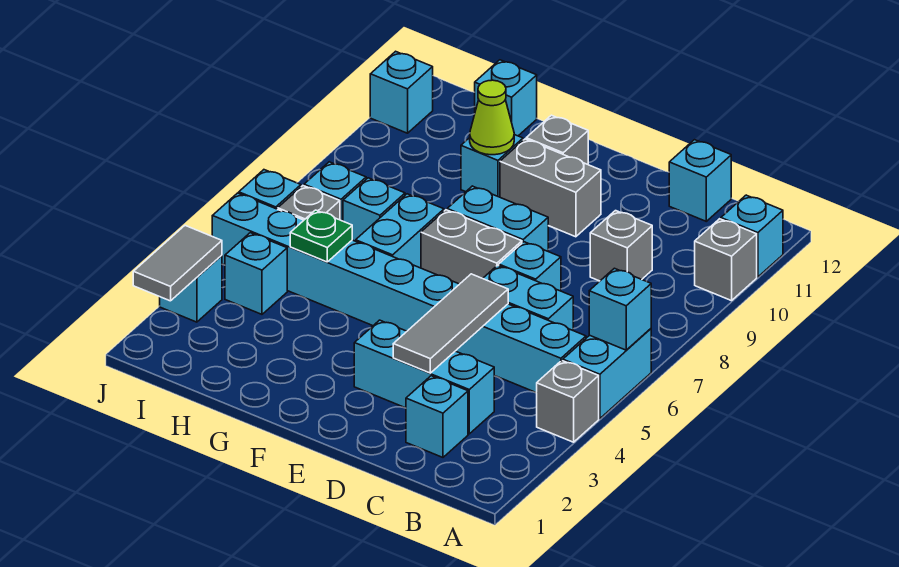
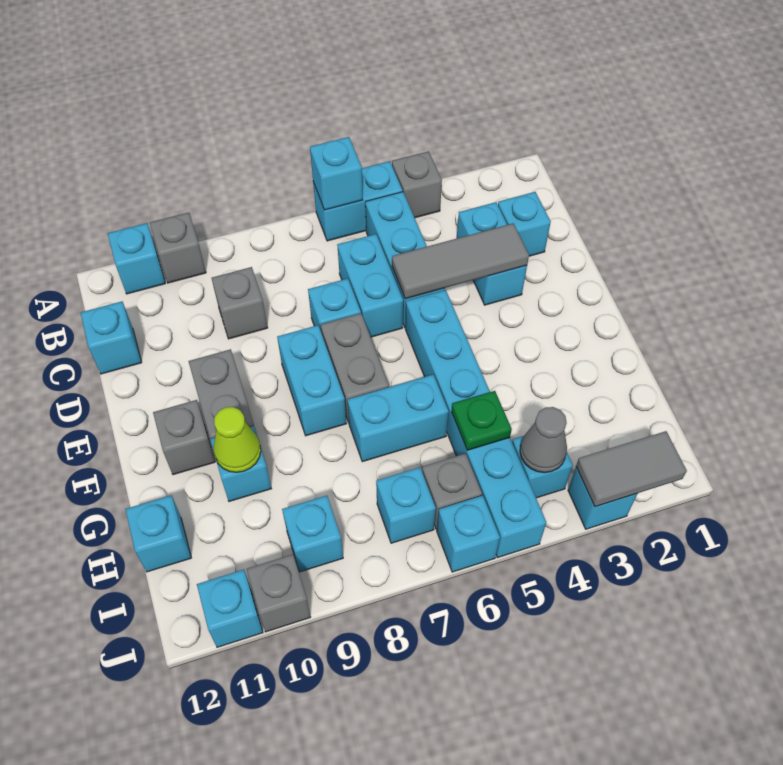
cyan brick C3:E3 level 1 -> cyan brick C3:D3 level 1
cyan brick H7 level 1 -> cyan brick I9 level 1
none -> grey cone I4 level 2
none -> grey brick J10 level 1

